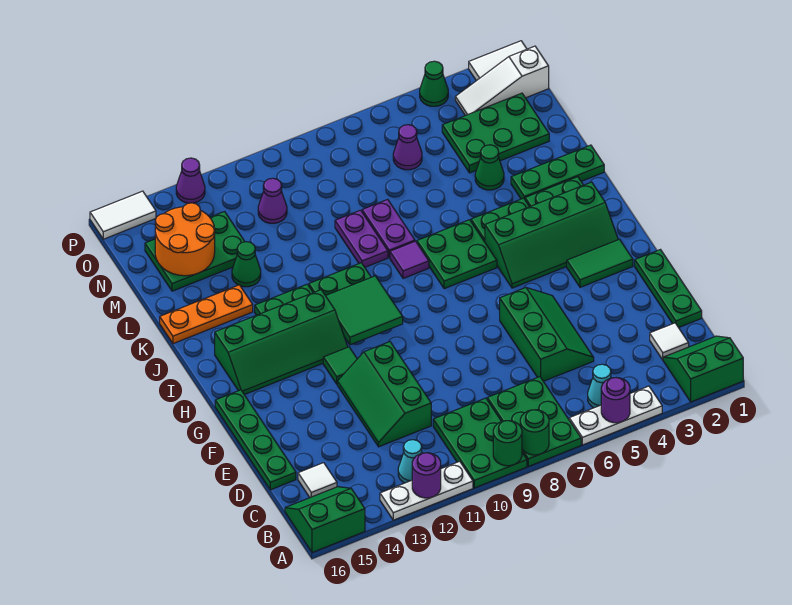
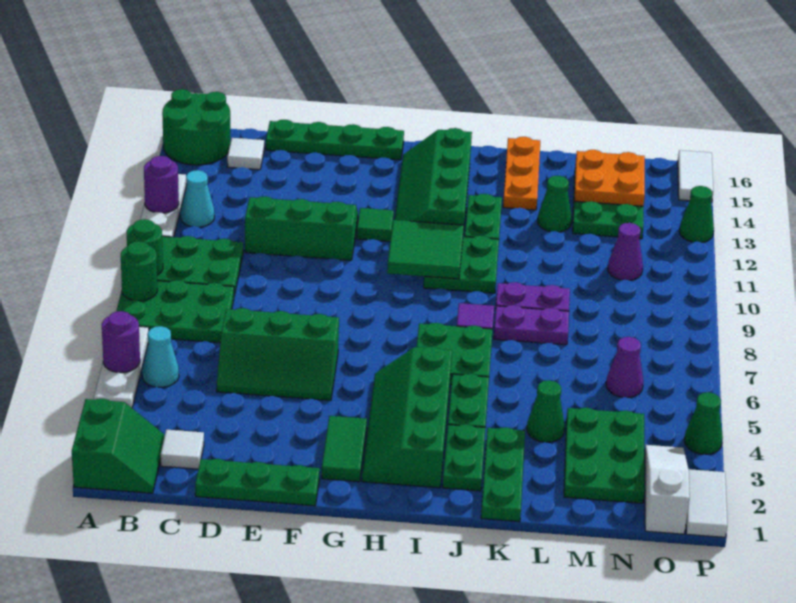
green slope A15:B16 level 1 top A -> green round brick A15:B16 level 1
orange round brick M14:N15 level 2 -> orange plate M14:N15 level 2
purple cone P13 level 1 -> green cone P13 level 1

